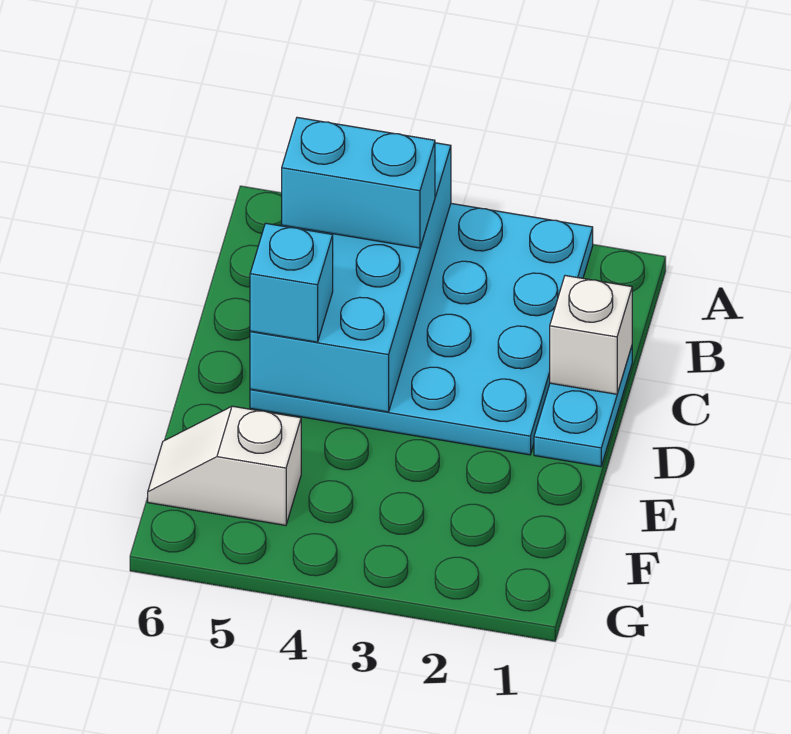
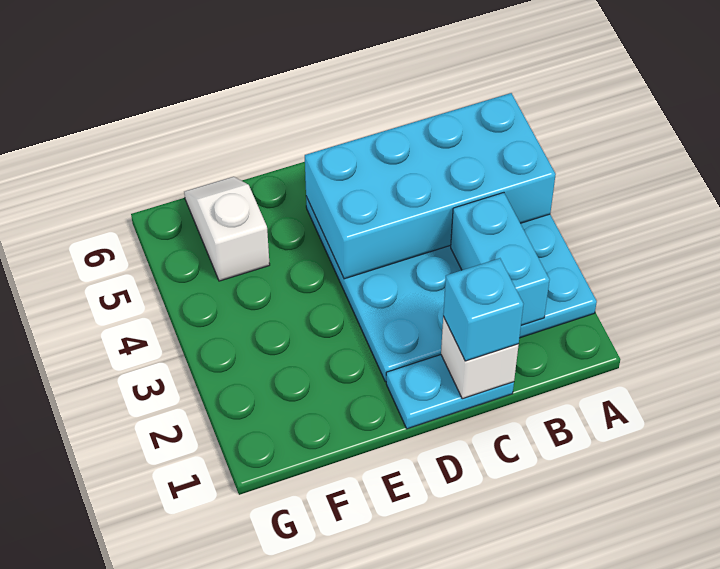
cyan brick B4:B5 level 3 -> cyan brick B2:B3 level 2
cyan brick D5 level 3 -> cyan brick C1 level 3

